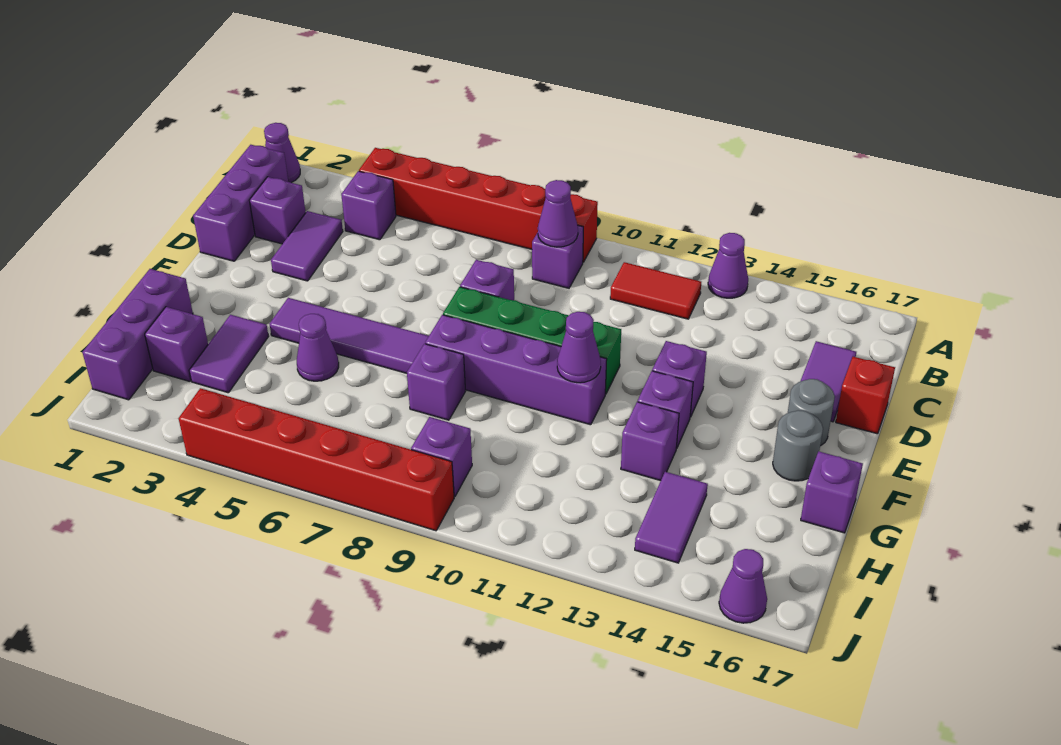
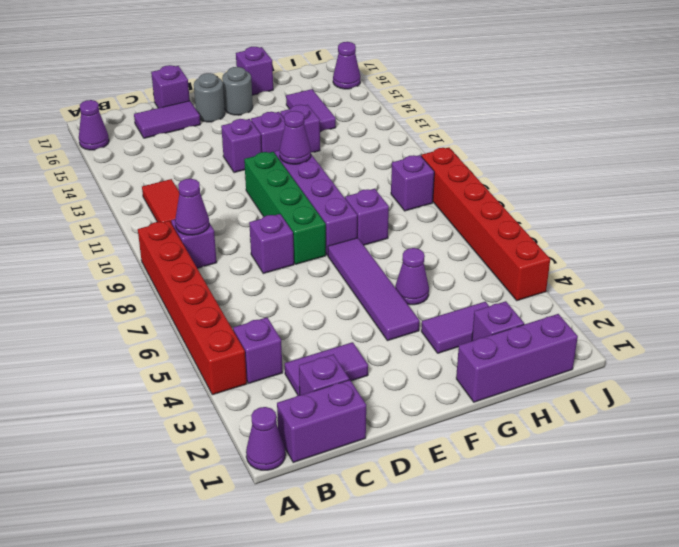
purple cone A13 level 1 -> purple cone A16 level 1
purple brick B1:D1 level 1 -> purple brick B1:C1 level 1
red brick D17 level 1 -> purple brick D17 level 1
purple tile H14:I14 level 1 -> purple tile H14:H15 level 1

